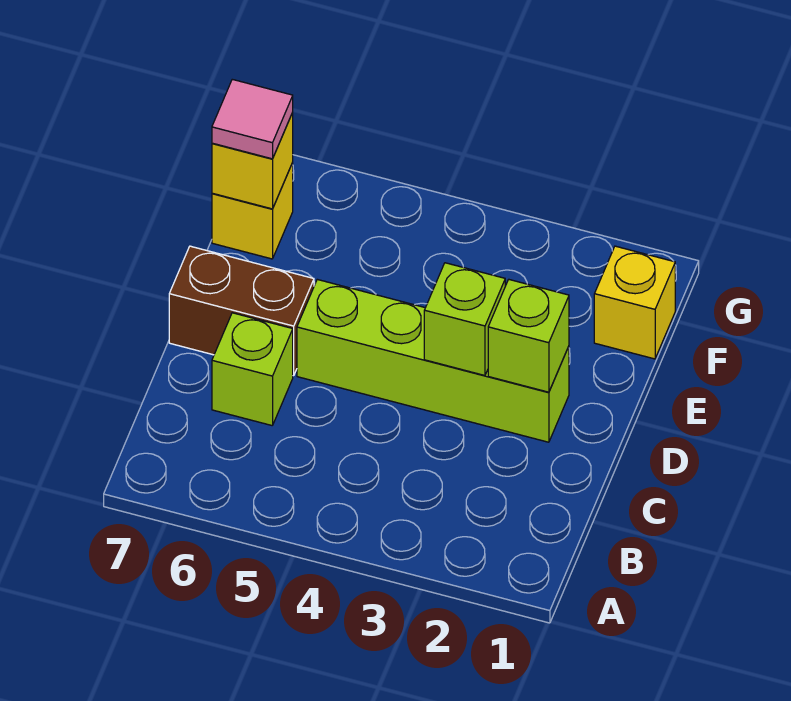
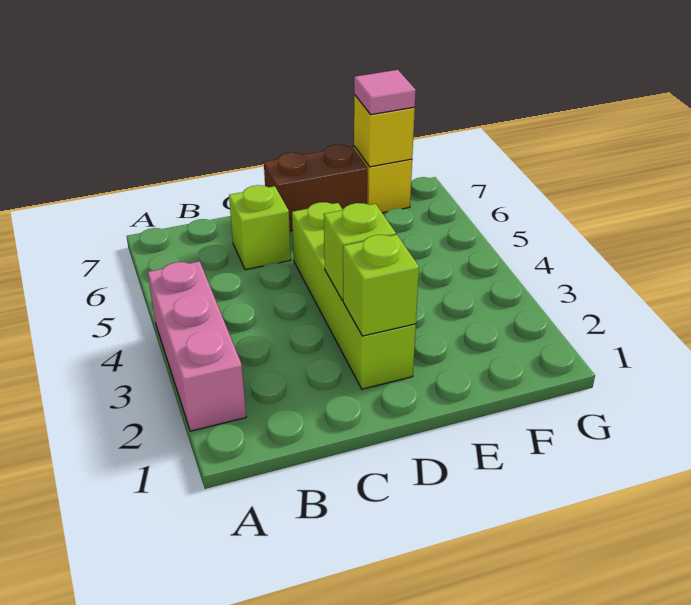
none -> pink brick A2:A4 level 1
brown brick D6:D7 level 1 -> brown brick D7:E7 level 1
yellow brick F1 level 1 -> none

